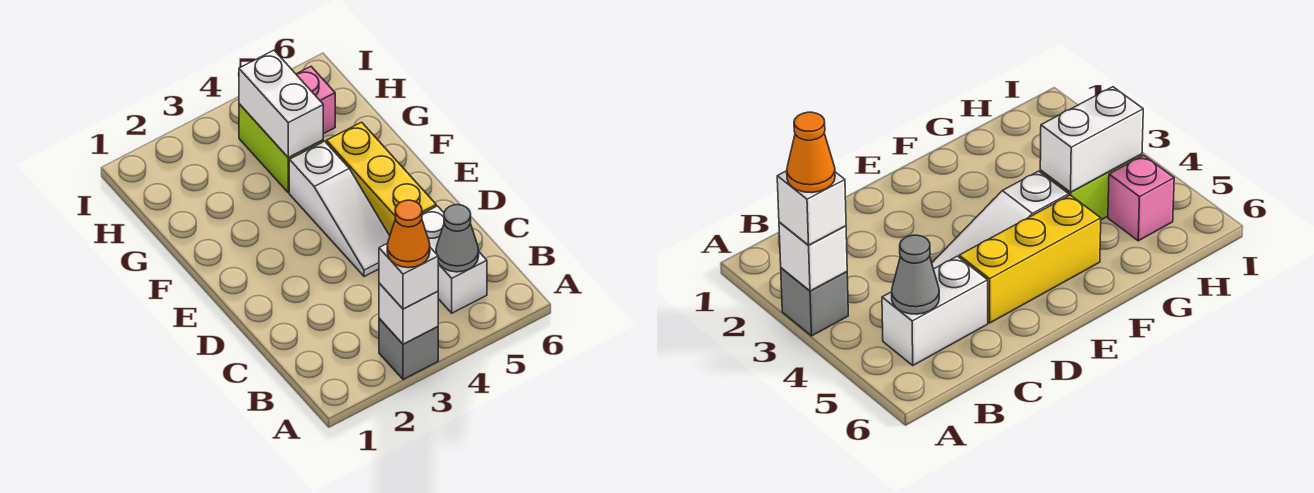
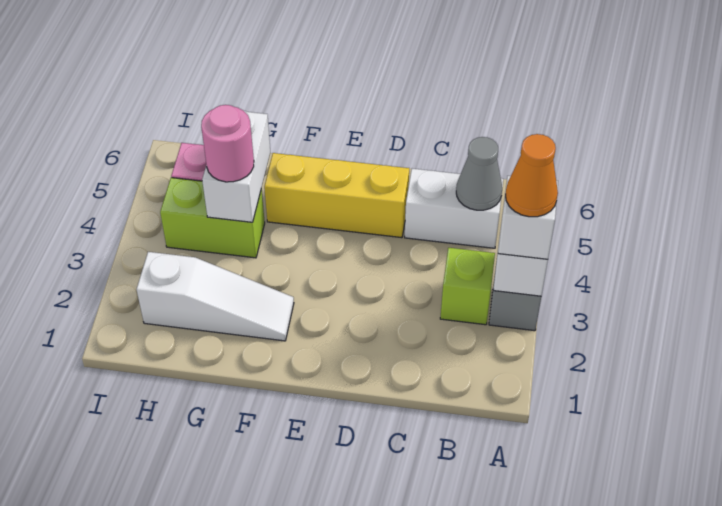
none -> lime brick B3 level 1
white slope D4:F4 level 1 top F -> white slope F2:H2 level 1 top H
white brick G4:H4 level 2 -> white brick G4:G5 level 2
none -> pink round brick G4 level 3

